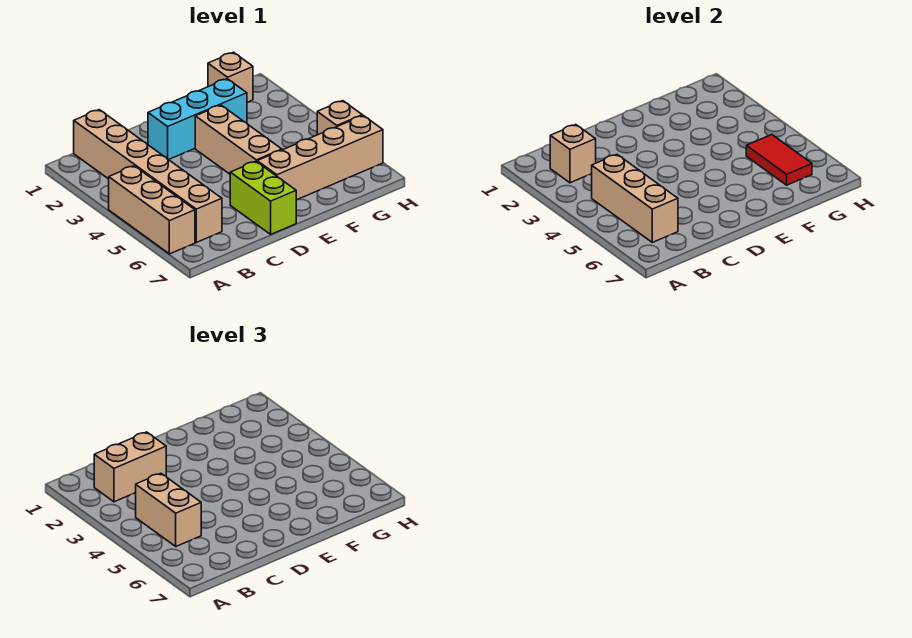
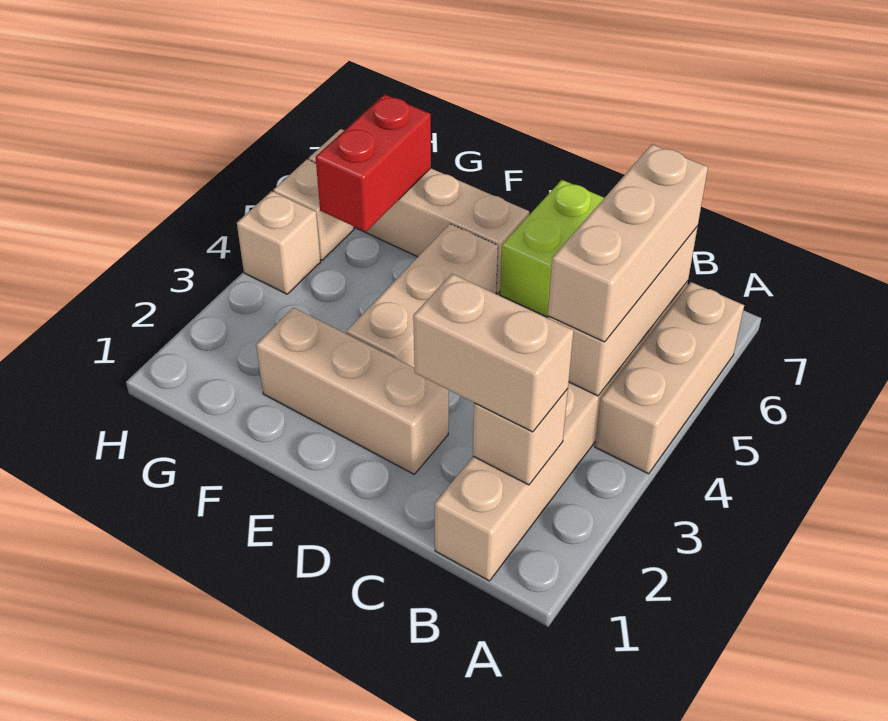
tan brick B4:B5 level 3 -> tan brick B4:B6 level 3
cyan brick D2:F2 level 1 -> tan brick D2:F2 level 1
tan brick G1 level 1 -> tan brick H4 level 1
red tile G5:G6 level 2 -> red brick G5:G6 level 2

